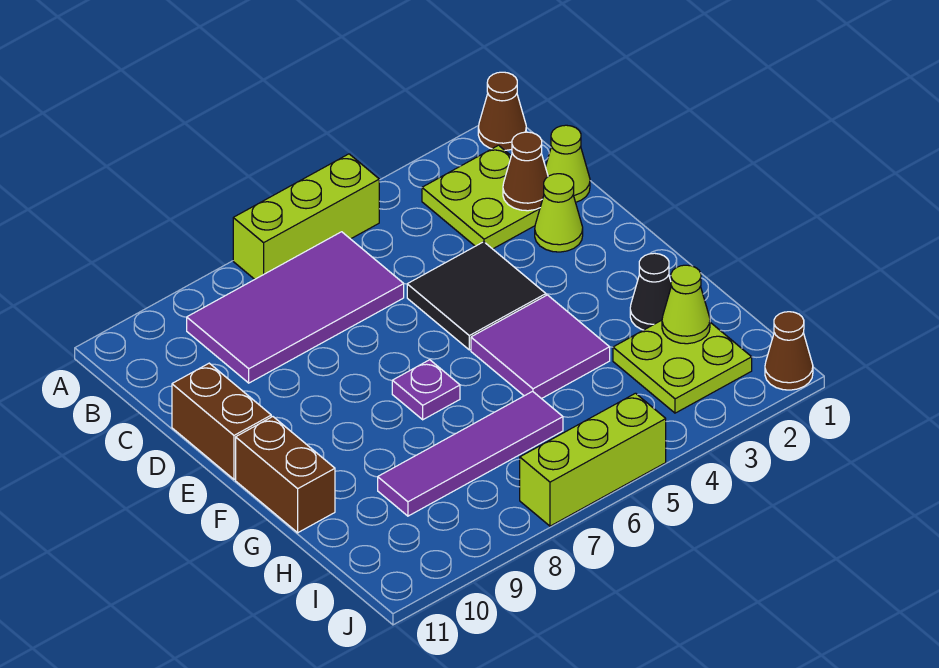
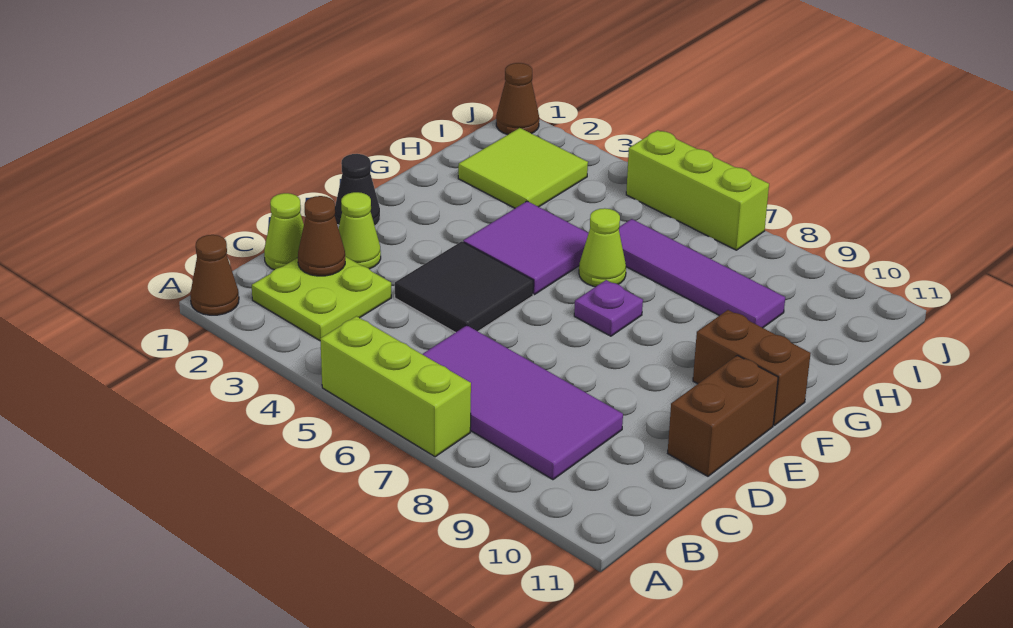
brown brick F11:G11 level 1 -> brown brick F10:F11 level 1
black cone G2 level 1 -> black cone E1 level 1
lime plate H2:I3 level 1 -> lime tile H2:I3 level 1
lime cone H2 level 2 -> lime cone G6 level 1

